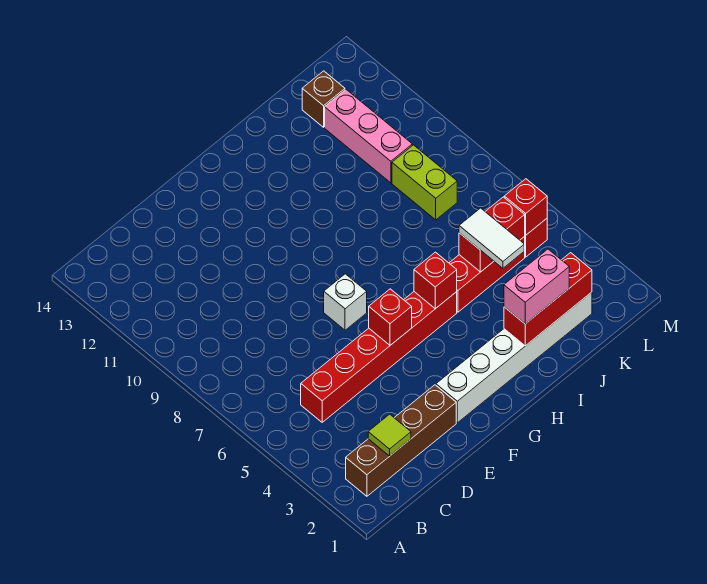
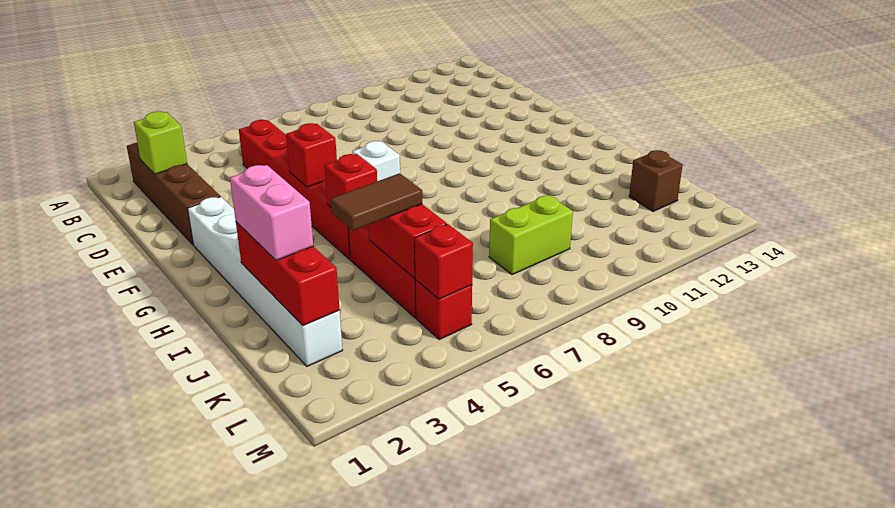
lime tile C2 level 2 -> lime brick C2 level 2
white tile J4:J5 level 3 -> brown tile J4:J5 level 3
pink brick K10:K12 level 1 -> none

